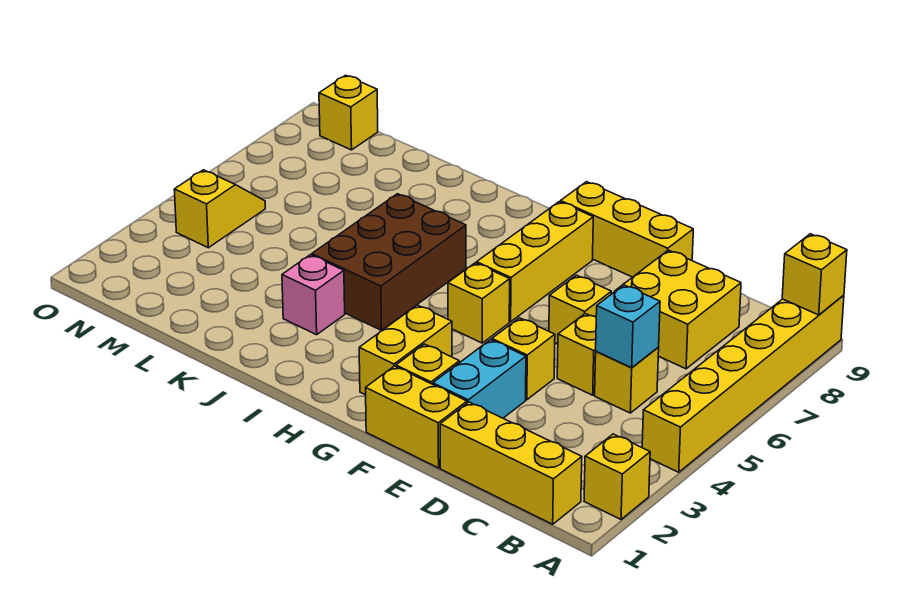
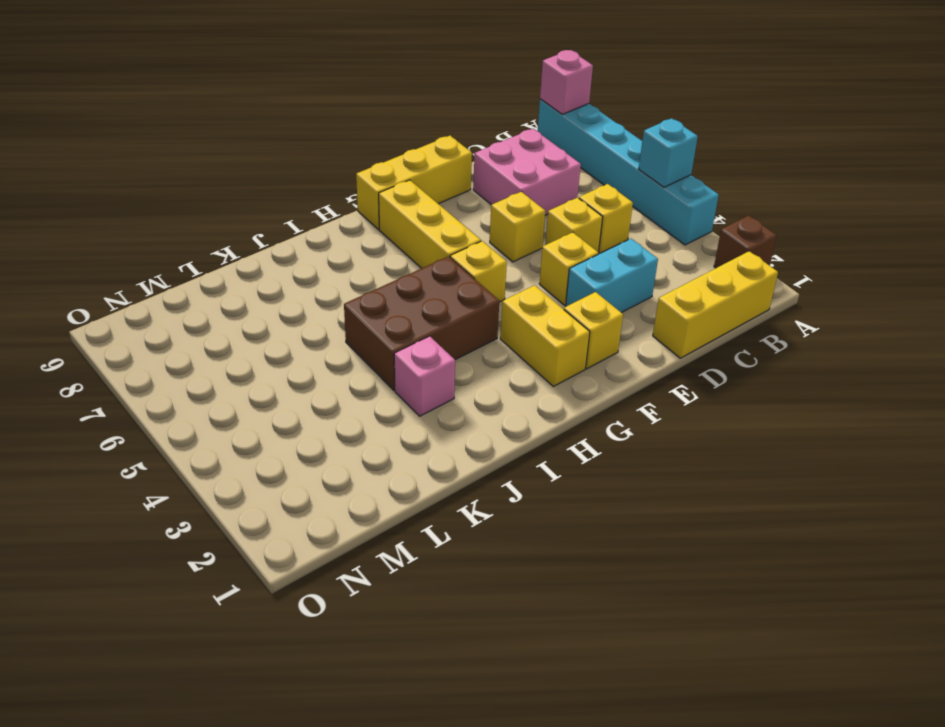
yellow brick A2 level 1 -> brown brick A2 level 1
yellow brick A4:A9 level 1 -> cyan brick A4:A9 level 1
yellow brick A9 level 2 -> pink brick A9 level 2
cyan brick C5 level 2 -> cyan brick A5 level 2
yellow brick C7:D8 level 1 -> pink brick C7:D8 level 1
yellow brick E1:F1 level 1 -> none
cyan brick E2:E3 level 1 -> cyan brick D3:E3 level 1
brown brick I4:J6 level 1 -> brown brick H4:J5 level 1
yellow slope N4:N5 level 1 top 4 -> none
yellow brick N9 level 1 -> none

